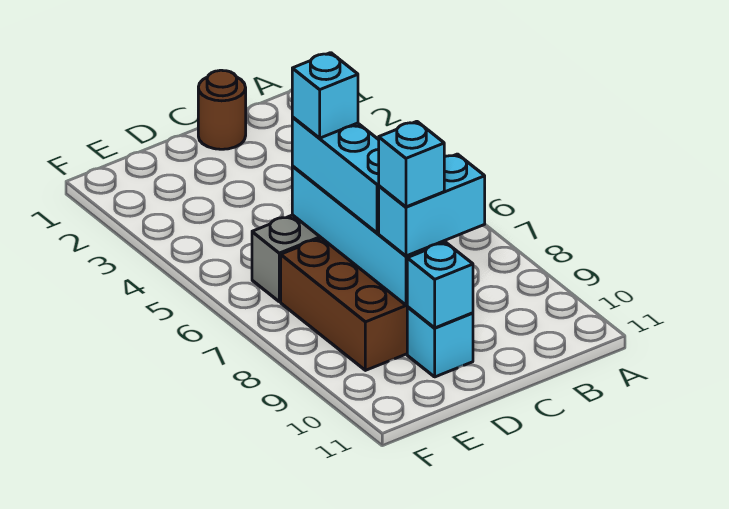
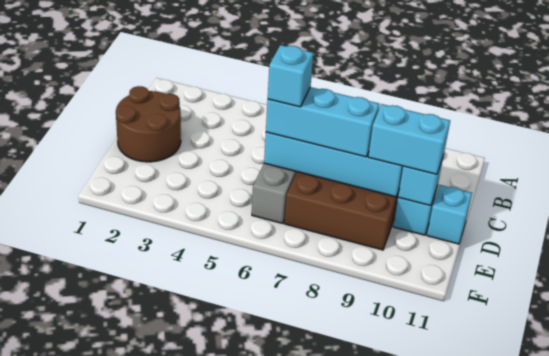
brown round brick C1 level 1 -> brown round brick C1:D2 level 1
cyan brick C9:D9 level 3 -> cyan brick D9:D10 level 3
cyan brick D9 level 4 -> cyan brick D11 level 1

